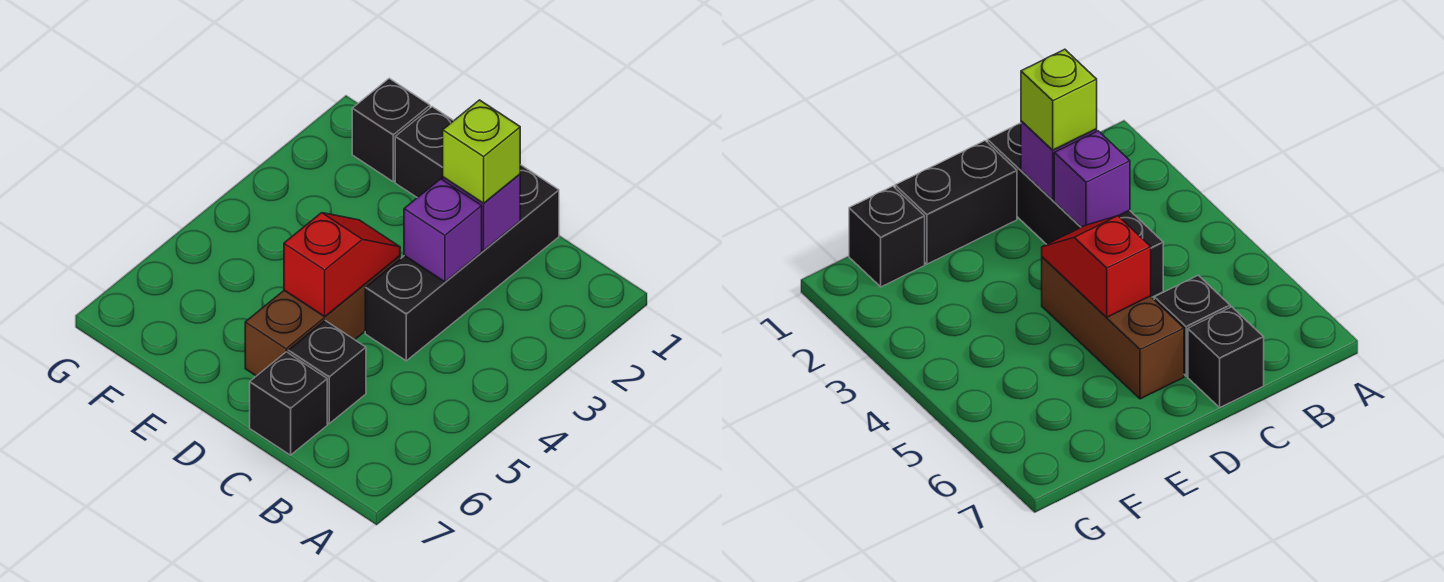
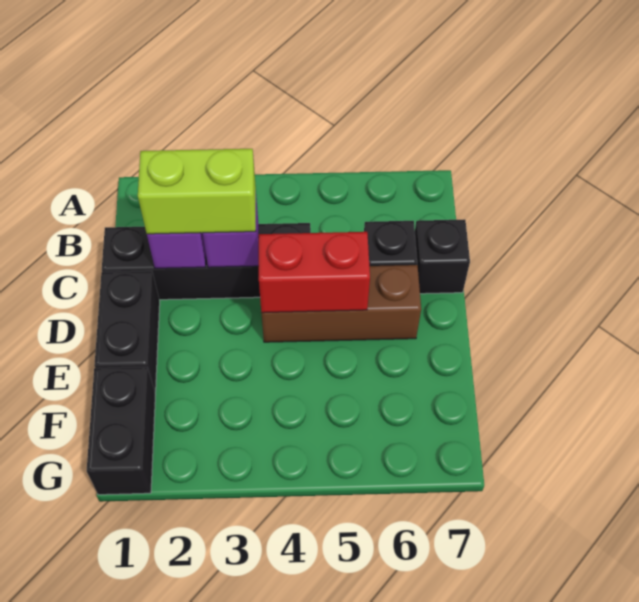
lime brick C2 level 3 -> lime brick C2:C3 level 3
red slope D4:D5 level 2 top 5 -> red brick D4:D5 level 2
black brick F1 level 1 -> black brick F1:G1 level 1

